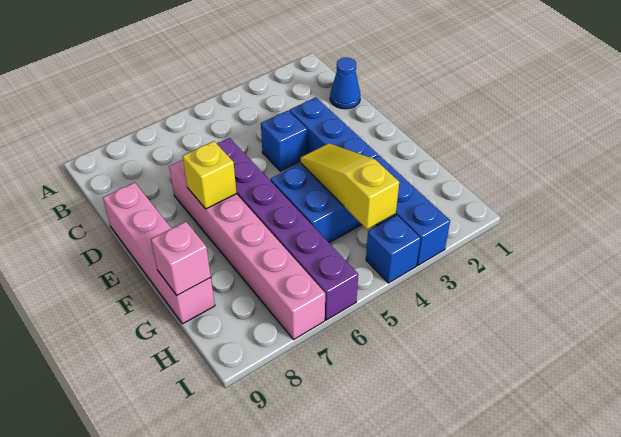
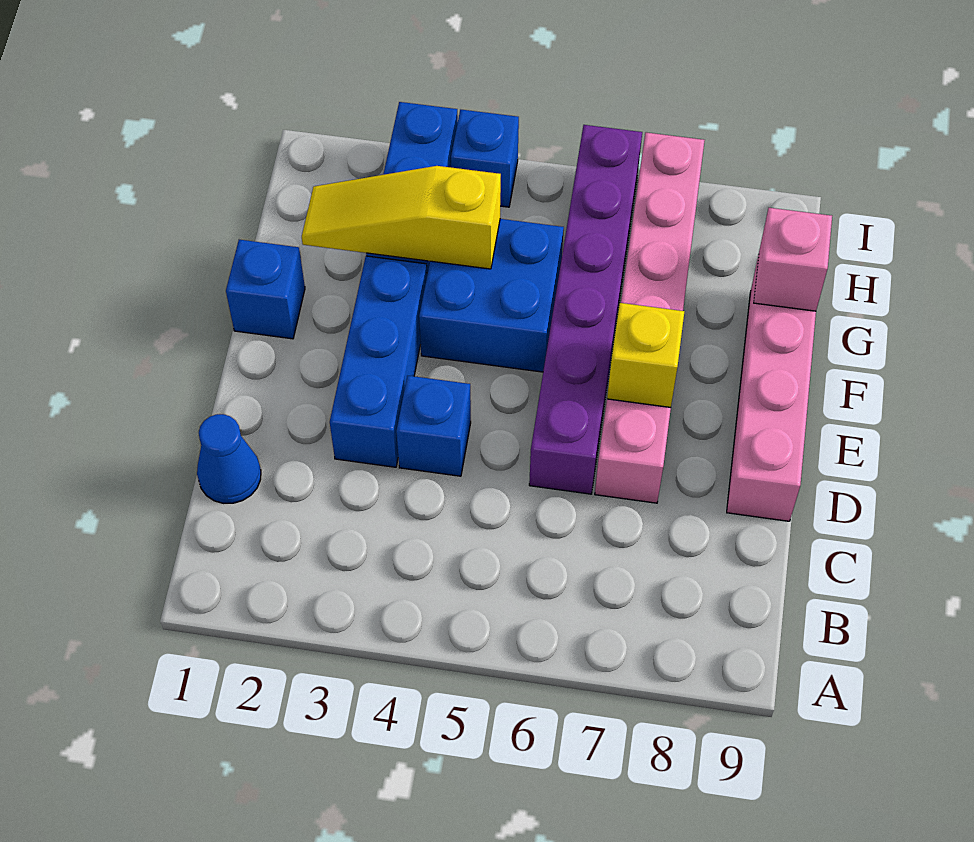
none -> blue brick F1 level 1
yellow slope F4:H4 level 2 top H -> yellow slope G2:G4 level 2 top 4

